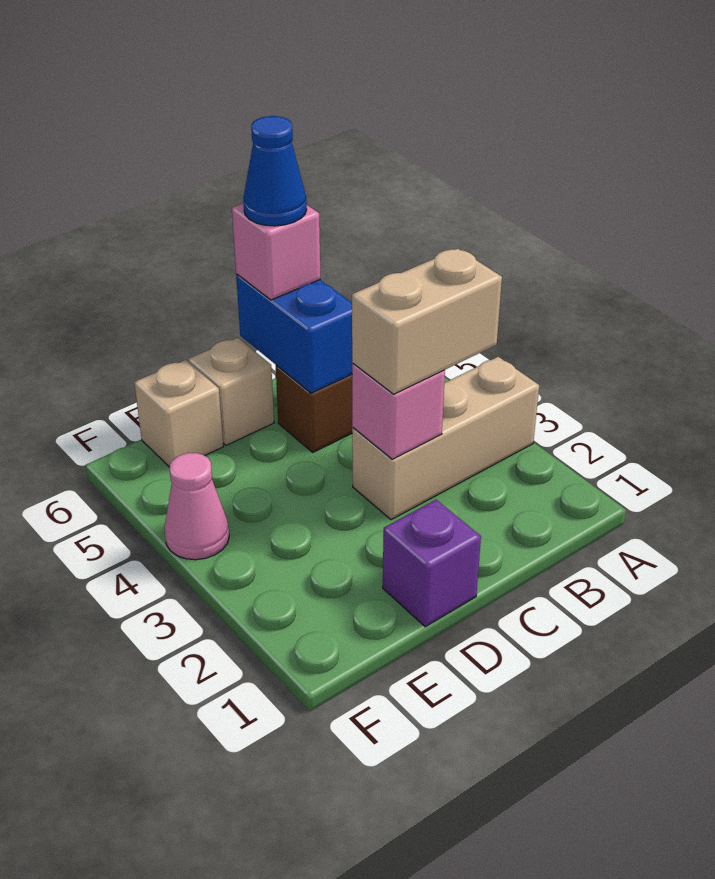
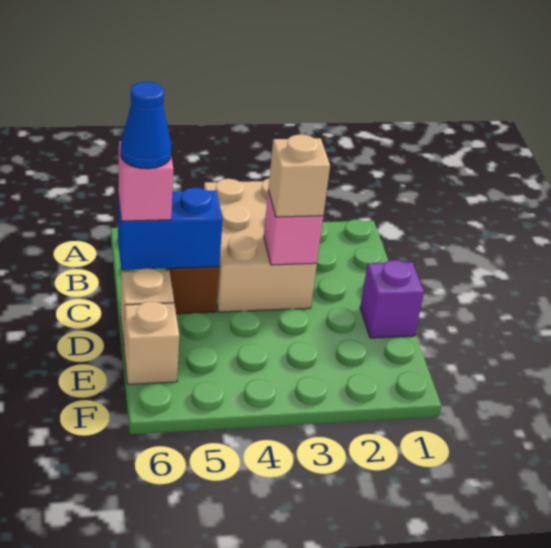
tan brick A3:C3 level 1 -> tan brick A3:C4 level 1
tan brick B3:C3 level 3 -> tan brick C3 level 3
pink cone F4 level 1 -> none

